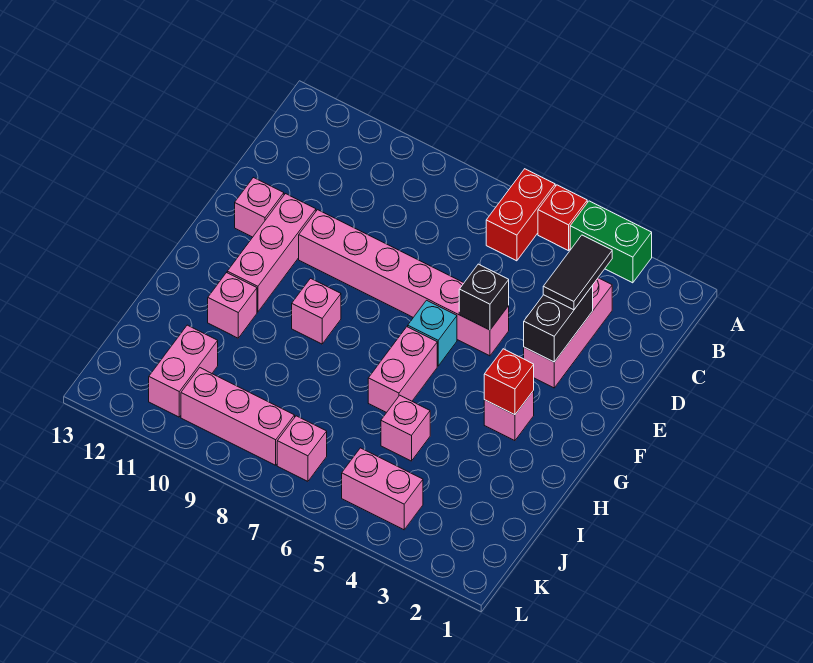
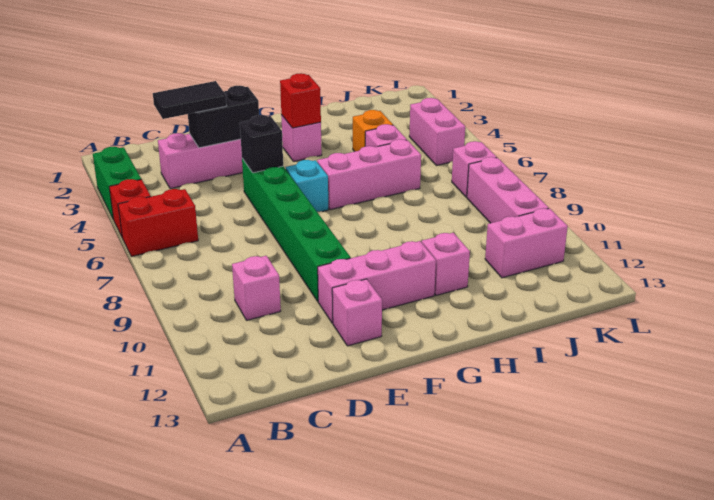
pink brick E5:E10 level 1 -> green brick E5:E10 level 1
pink brick G6:H6 level 1 -> pink brick G6:I6 level 1
pink brick G9 level 1 -> pink brick C10 level 1
none -> orange brick I4 level 1

